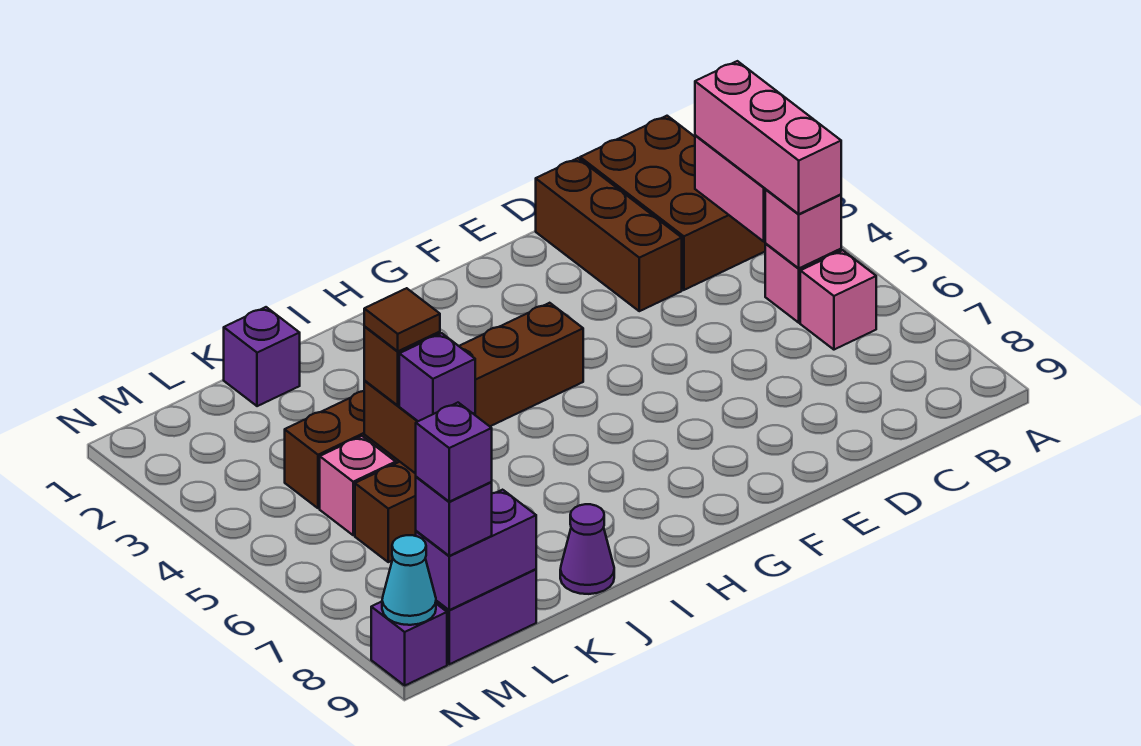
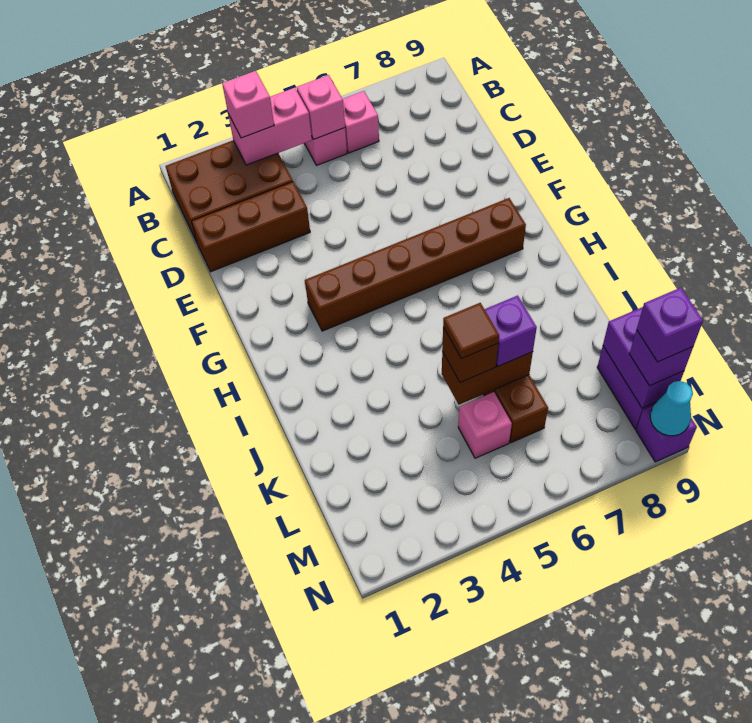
pink brick B3:B5 level 3 -> pink brick B3 level 3
brown brick G4:L4 level 1 -> brown brick G3:G8 level 1
purple cone J9 level 1 -> none
purple brick K1 level 1 -> none

